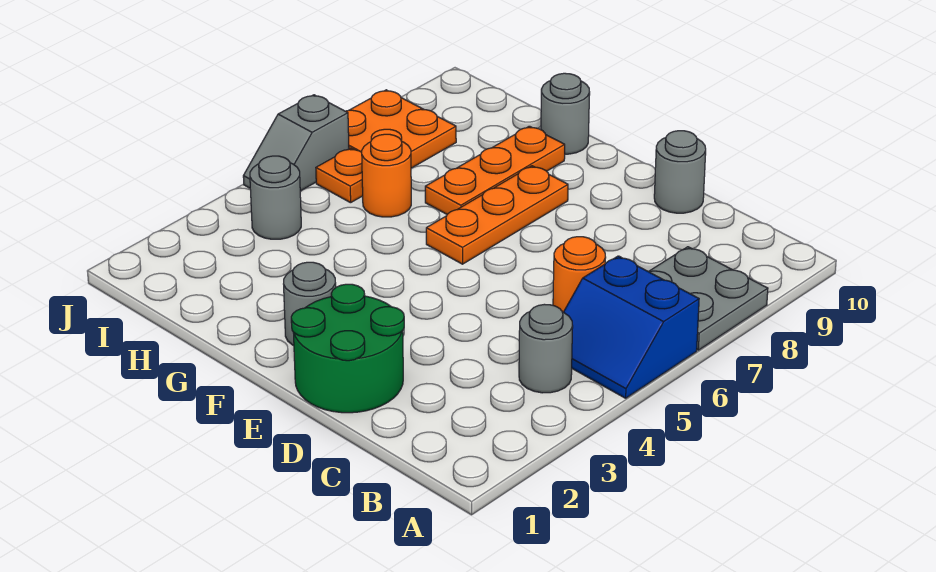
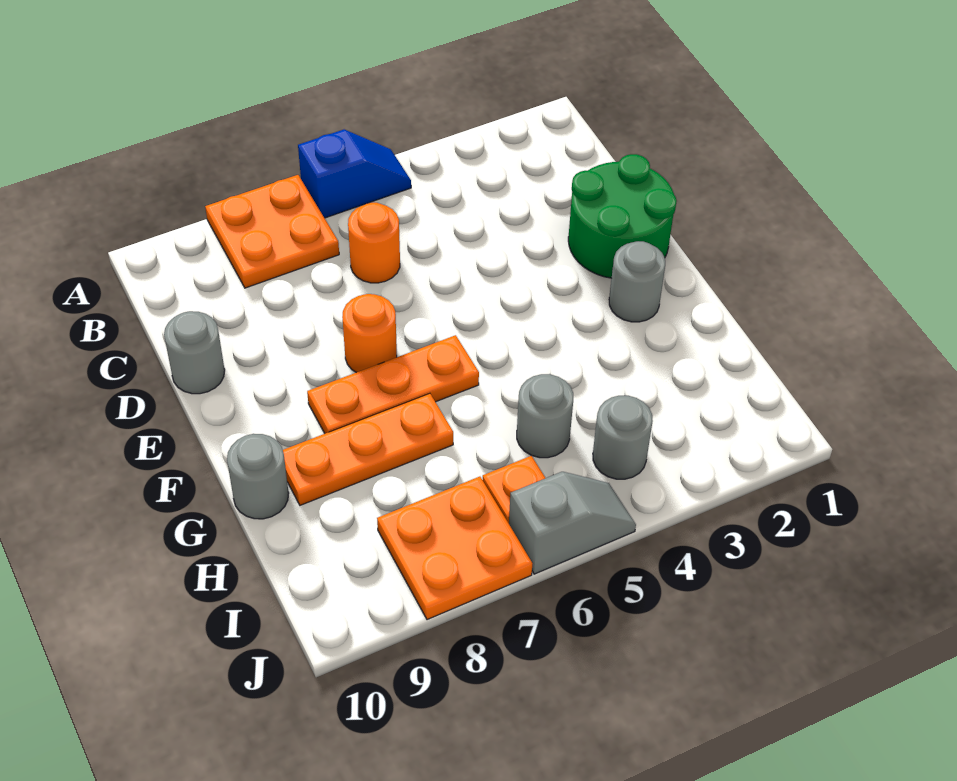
blue slope A5:B6 level 1 top 6 -> blue slope A5:A6 level 1 top 6
grey plate A7:B8 level 1 -> orange plate A7:B8 level 1
grey round brick B4 level 1 -> grey round brick H5 level 1
orange round brick H6 level 1 -> orange round brick E7 level 1

